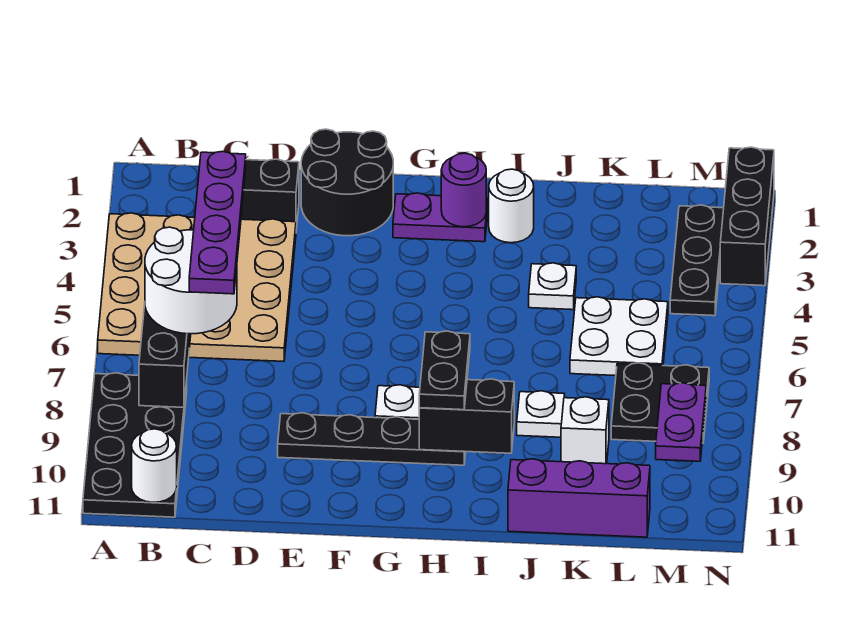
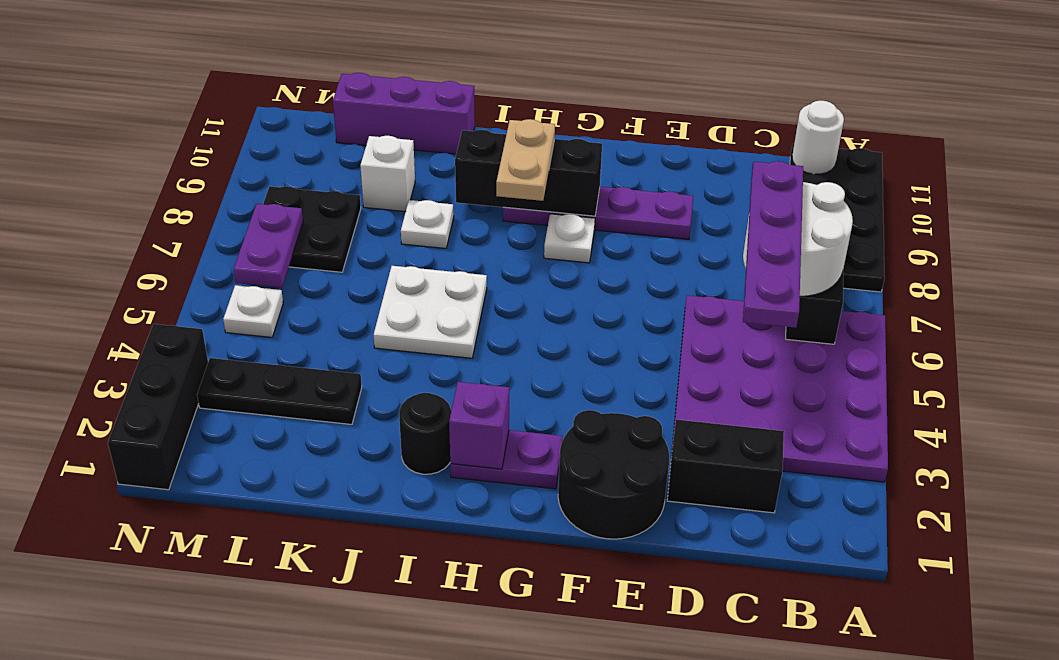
tan plate A3:D6 level 1 -> purple plate A3:D6 level 1
black plate E9:H9 level 1 -> purple plate E9:H9 level 1
purple round brick H2 level 2 -> purple brick H2 level 2
black plate H8:H9 level 3 -> tan plate H8:H9 level 3
black brick H9:I9 level 2 -> black brick G9:I9 level 2
white round brick I2 level 1 -> black round brick I2 level 1
white plate J4 level 1 -> white plate M5 level 1
white plate K5:L6 level 1 -> white plate I5:J6 level 1
black plate M2:M4 level 1 -> black plate K3:M3 level 1
purple plate M8:M9 level 2 -> purple plate M6:M7 level 2

